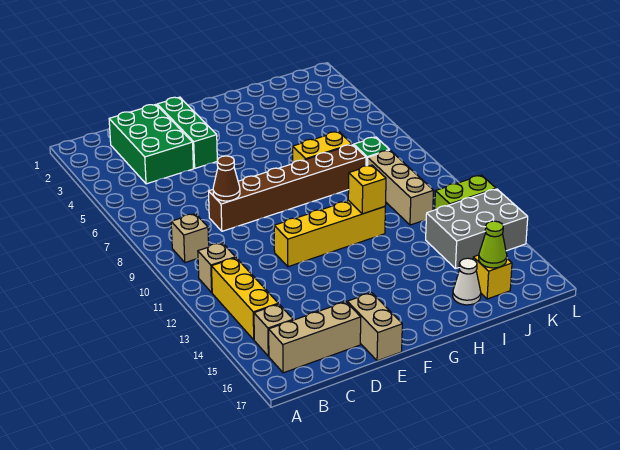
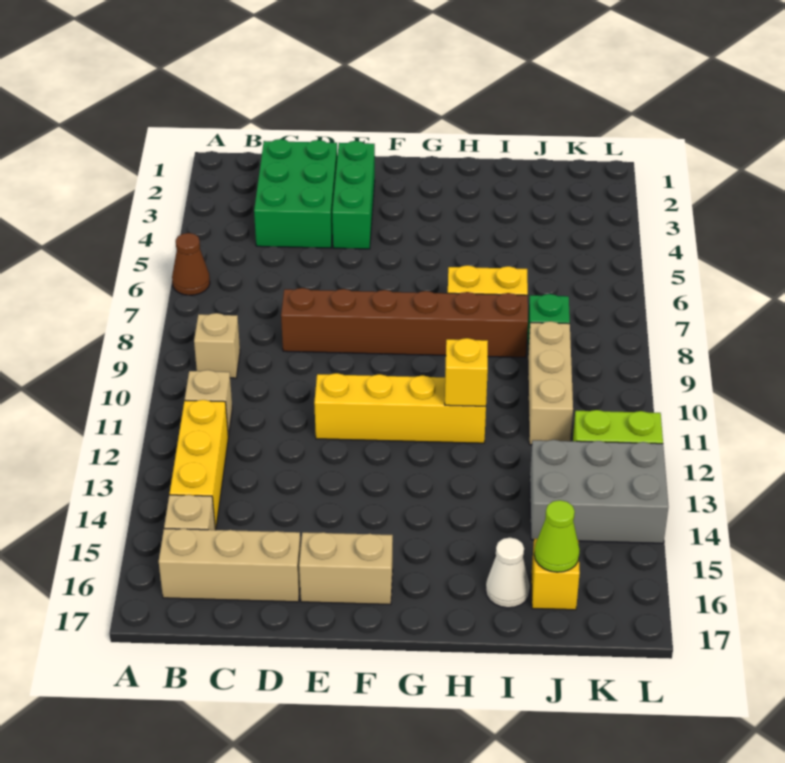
brown cone D8 level 2 -> brown cone A6 level 1
tan brick E16:E17 level 1 -> tan brick E16:F16 level 1

